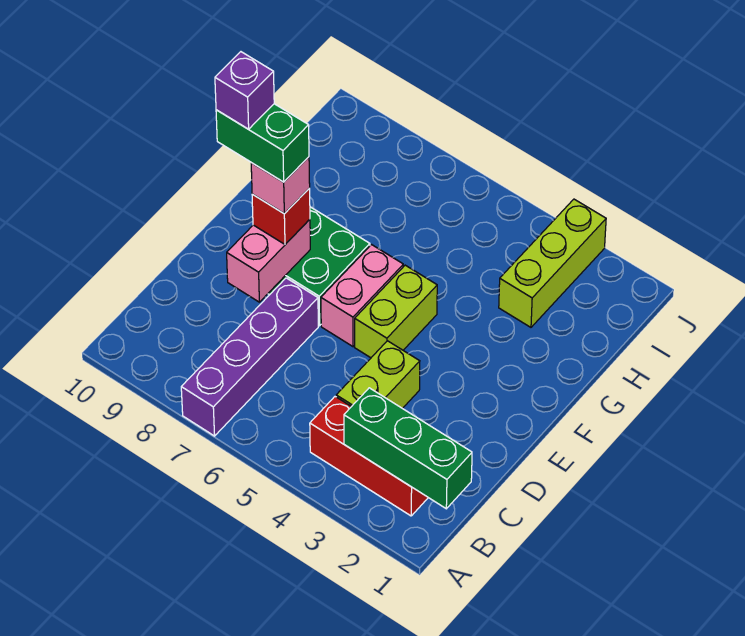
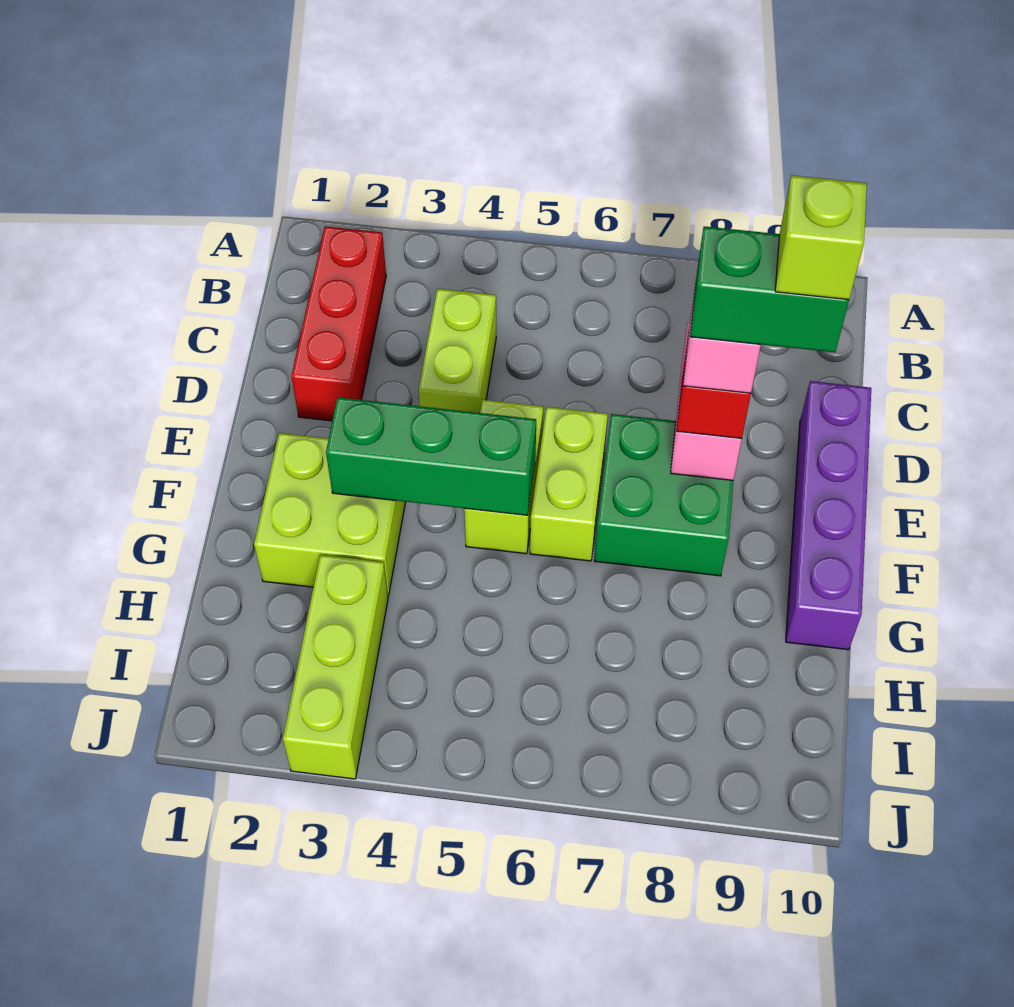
purple brick A7:D7 level 1 -> purple brick D10:G10 level 1
green brick B1:B3 level 2 -> green brick F3:F5 level 2
red brick B2:B4 level 1 -> red brick B2:D2 level 1
pink brick E6:F6 level 1 -> lime brick E6:F6 level 1
purple brick E9 level 6 -> lime brick E9 level 6
none -> lime brick F2:G3 level 1

